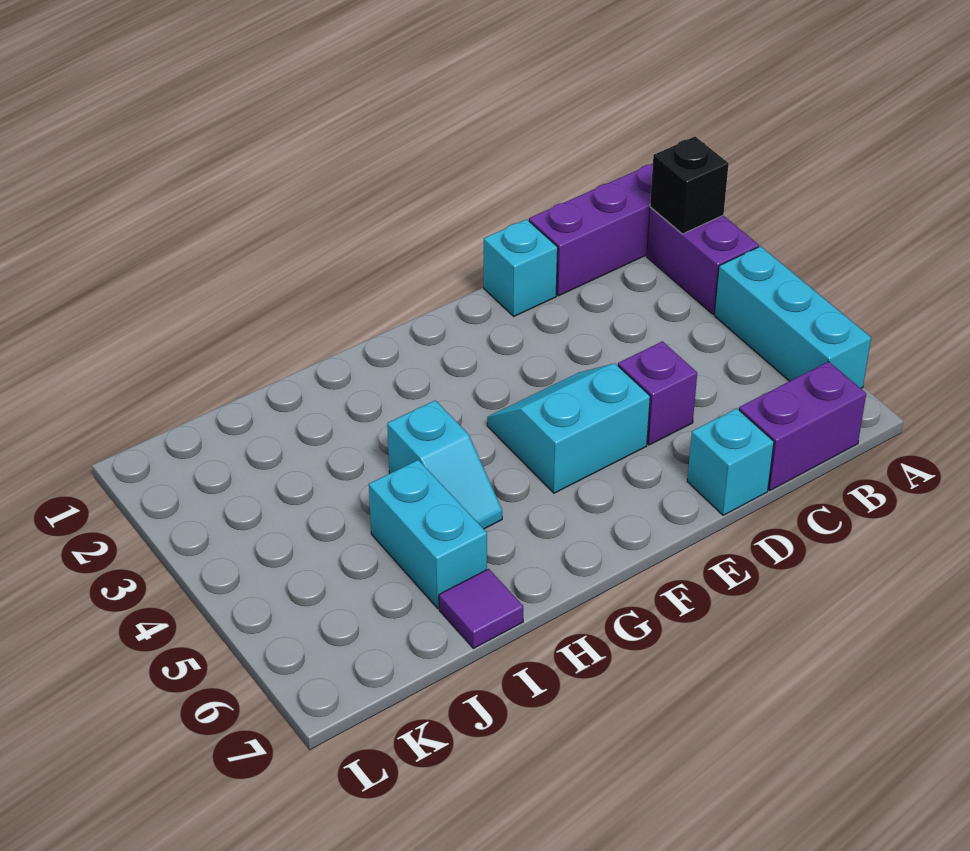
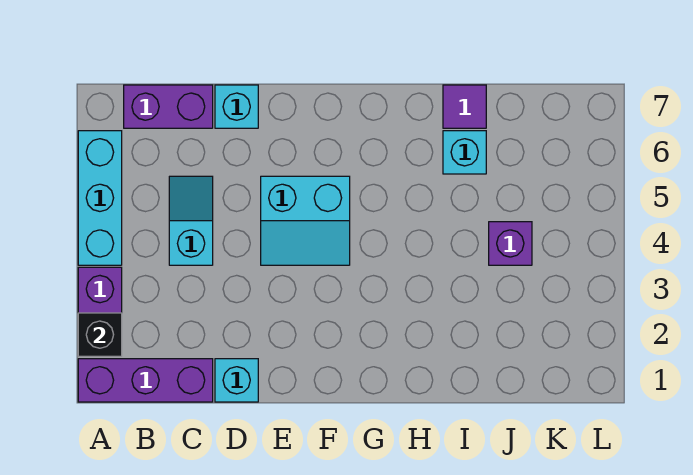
purple brick D5 level 1 -> purple brick J4 level 1
cyan slope H4:H5 level 1 top 4 -> cyan slope C4:C5 level 1 top 4
cyan brick I5:I6 level 1 -> cyan brick I6 level 1

